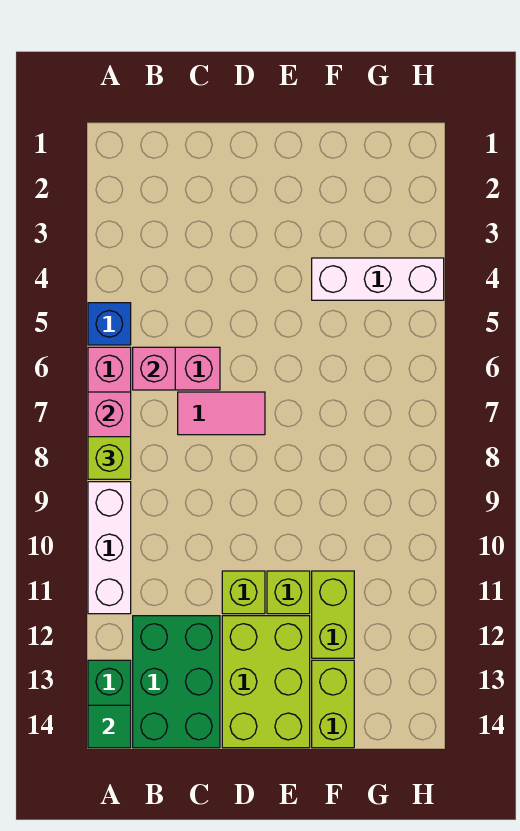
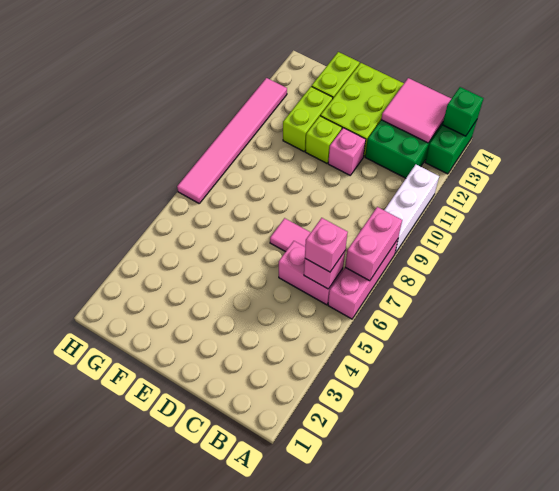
blue brick A5 level 1 -> none
lime brick A8 level 3 -> none
green tile A14 level 2 -> green brick A14 level 2
none -> pink brick B6 level 3
none -> pink tile B13:C14 level 2
lime brick D11 level 1 -> pink brick D11 level 1
white brick F4:H4 level 1 -> none
none -> pink tile H7:H12 level 1

